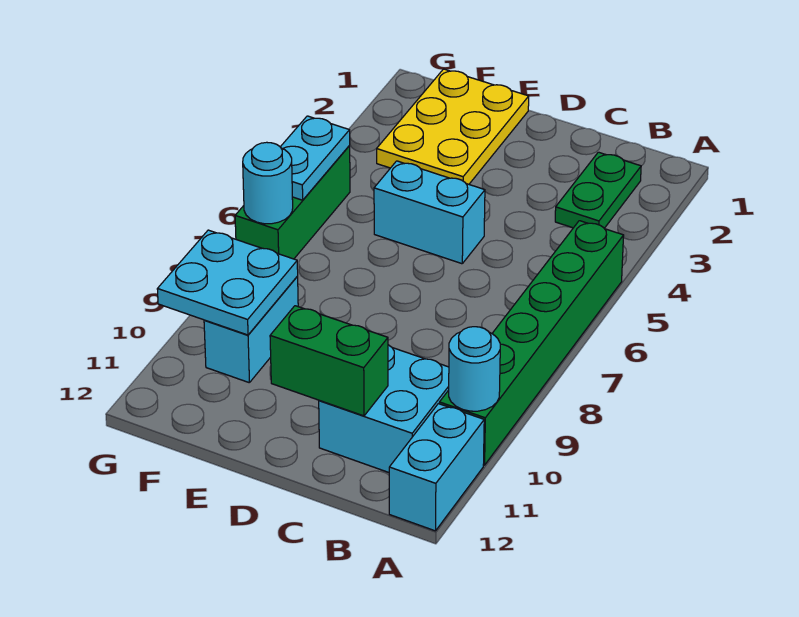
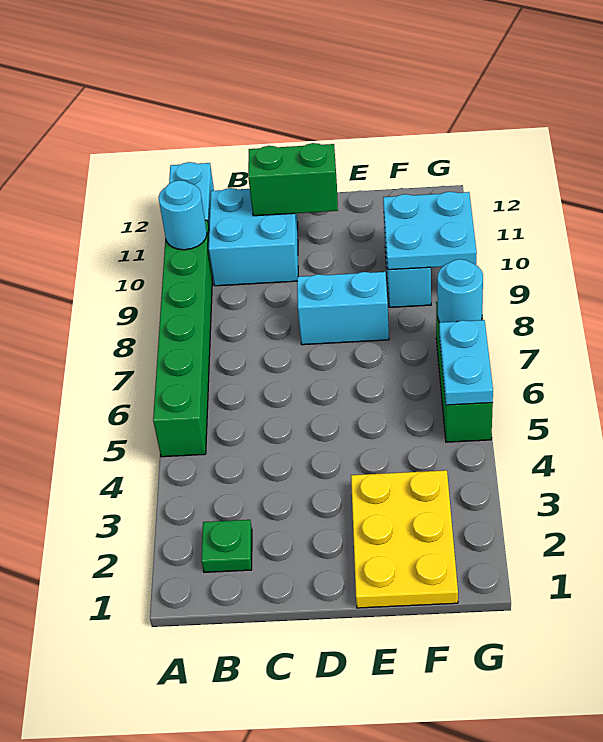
green plate B2:B3 level 1 -> green plate B2 level 1
cyan brick D5:E5 level 1 -> cyan brick D8:E8 level 1

